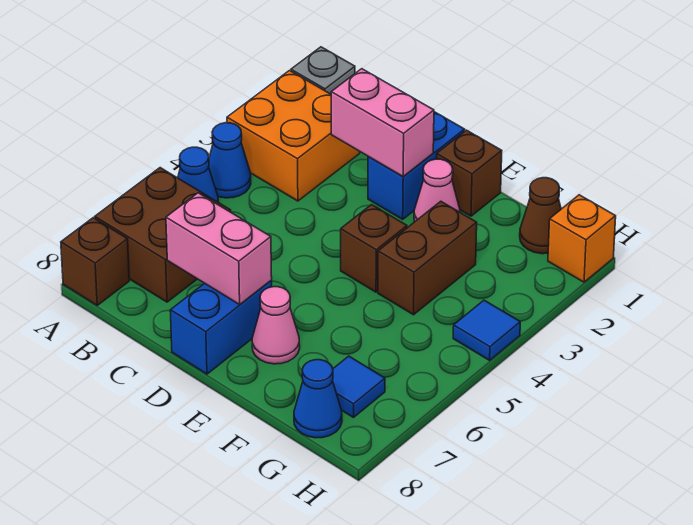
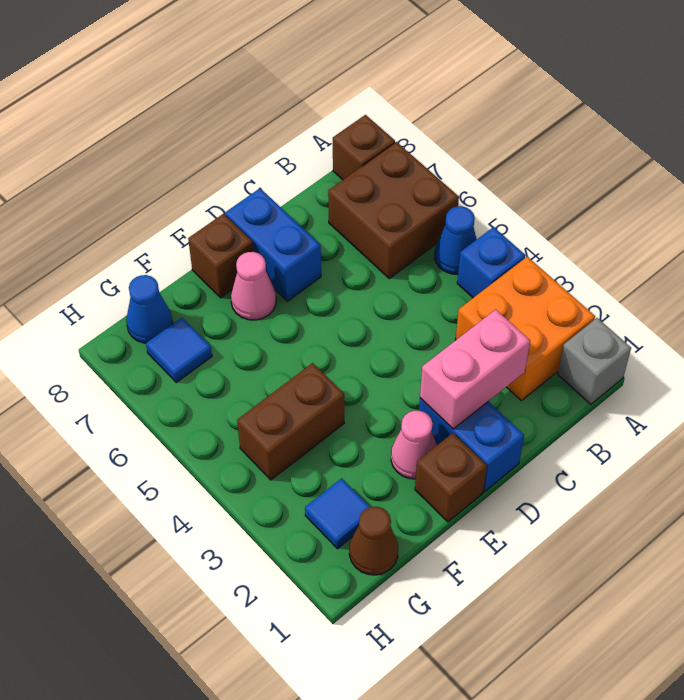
blue cone A4 level 1 -> blue brick A4 level 1
pink brick C7:D7 level 2 -> none
brown brick E4 level 1 -> brown brick E8 level 1
brown brick F3:F4 level 1 -> brown brick F4:G4 level 1
orange brick H1 level 1 -> none
blue tile H4 level 1 -> blue tile G2 level 1

